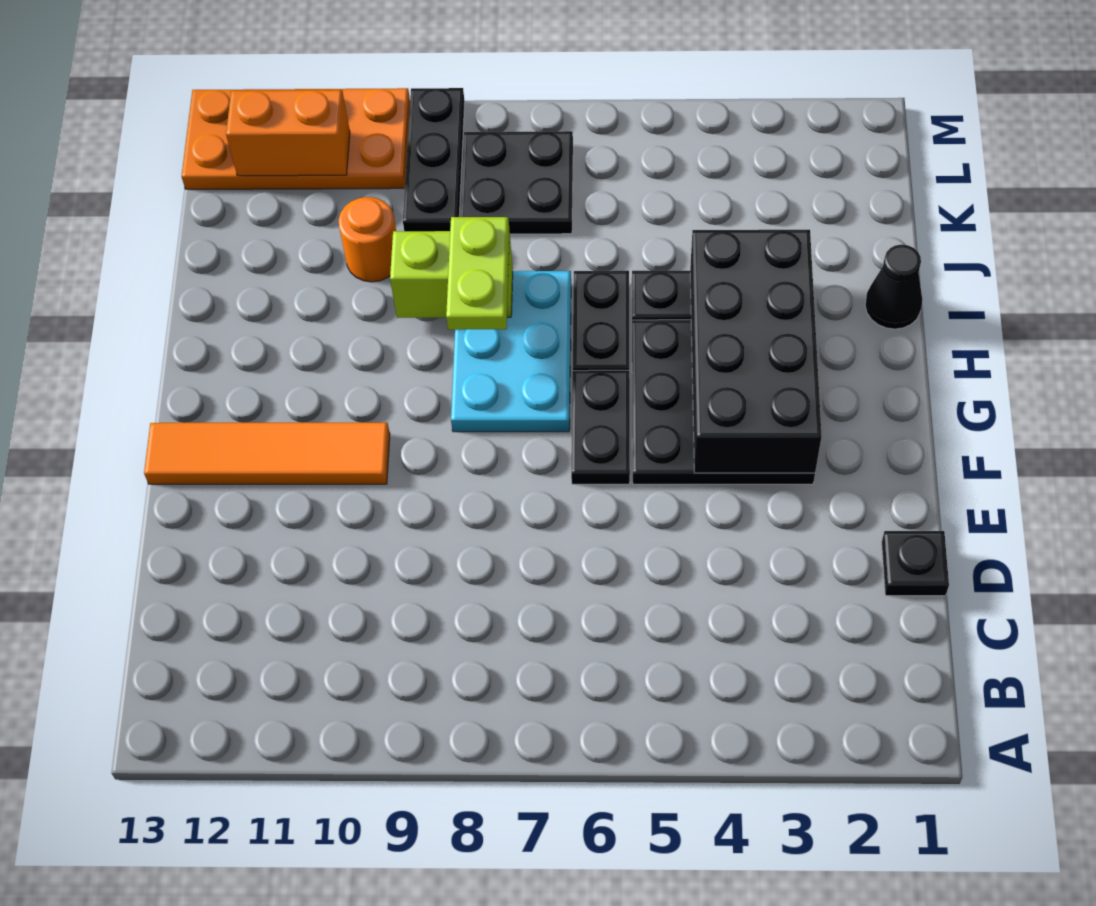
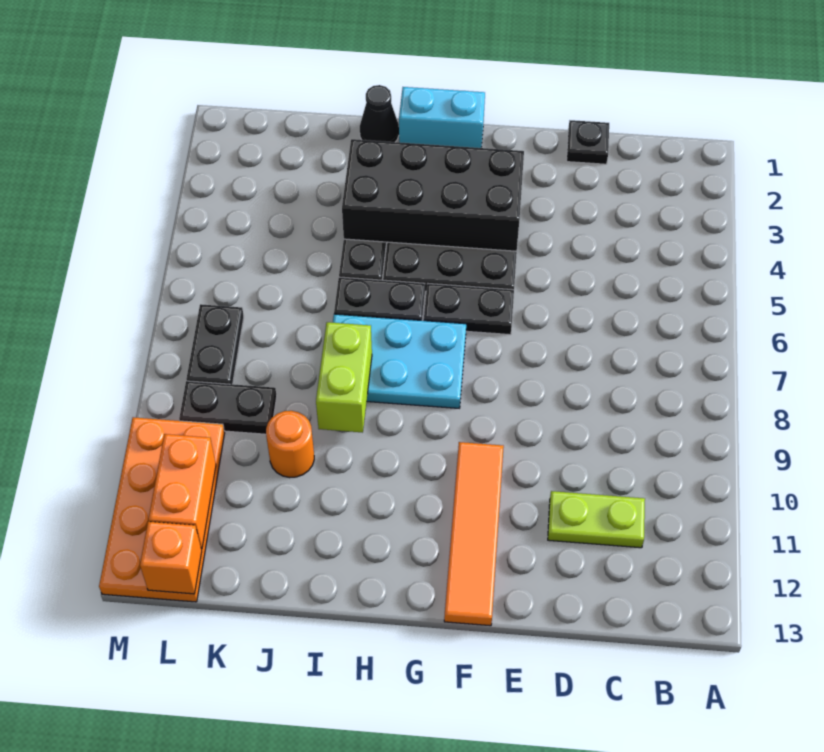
none -> cyan brick G1:H1 level 1
lime plate H8:I8 level 3 -> lime plate C11:D11 level 1
black plate K7:L8 level 1 -> black plate L7:L8 level 1
black plate K9:M9 level 1 -> black plate K9:L9 level 1
none -> orange brick L13 level 2

